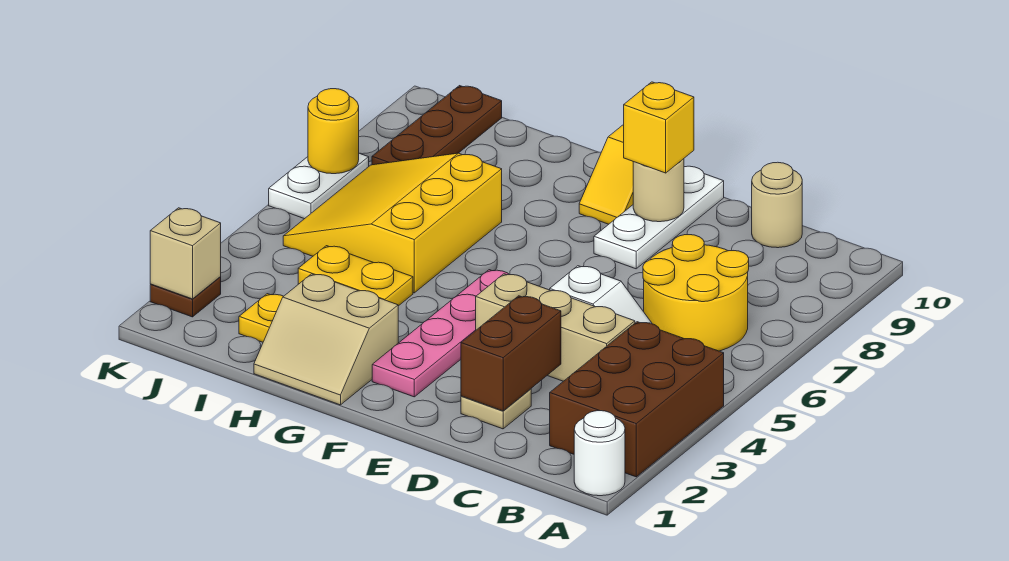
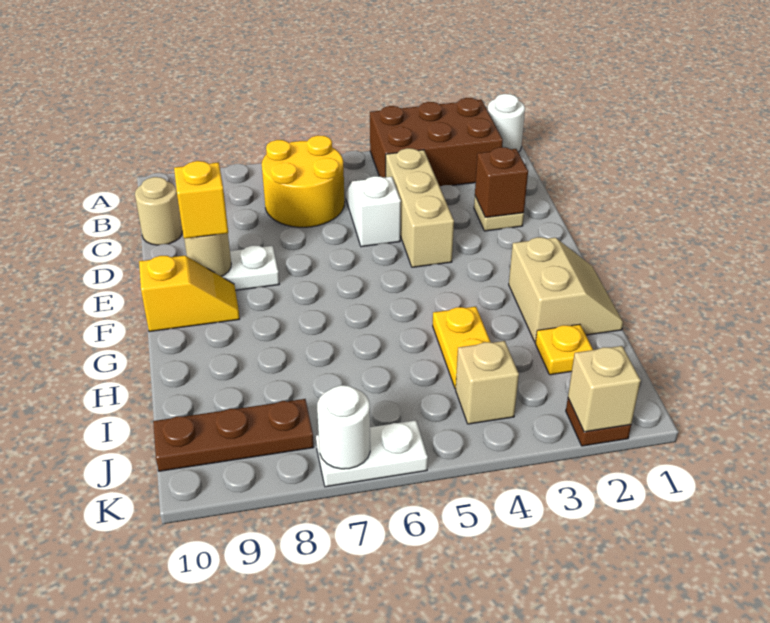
brown brick D2:D3 level 2 -> brown brick D2 level 2
pink plate F2:F5 level 1 -> none
yellow slope H5:J7 level 1 top H -> none
none -> tan brick J4 level 1
yellow round brick K7 level 2 -> white round brick K7 level 2

